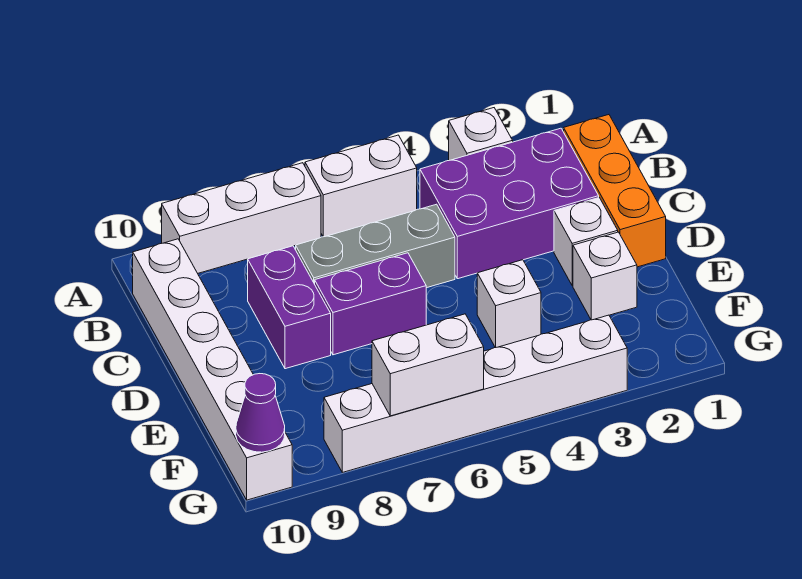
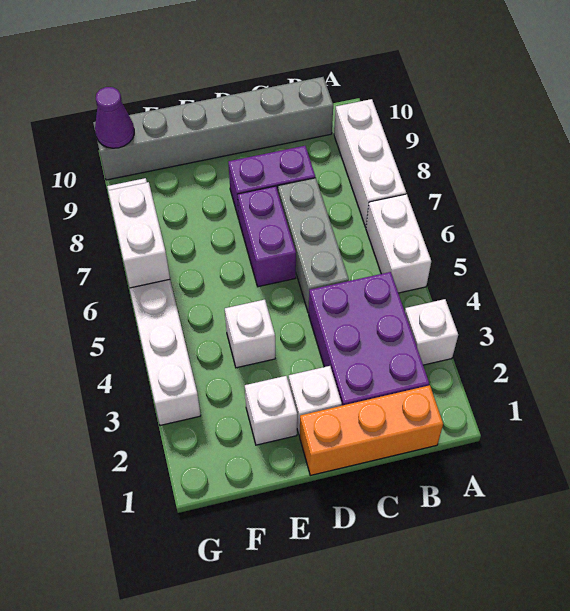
white brick B10:G10 level 1 -> grey brick B10:G10 level 1

